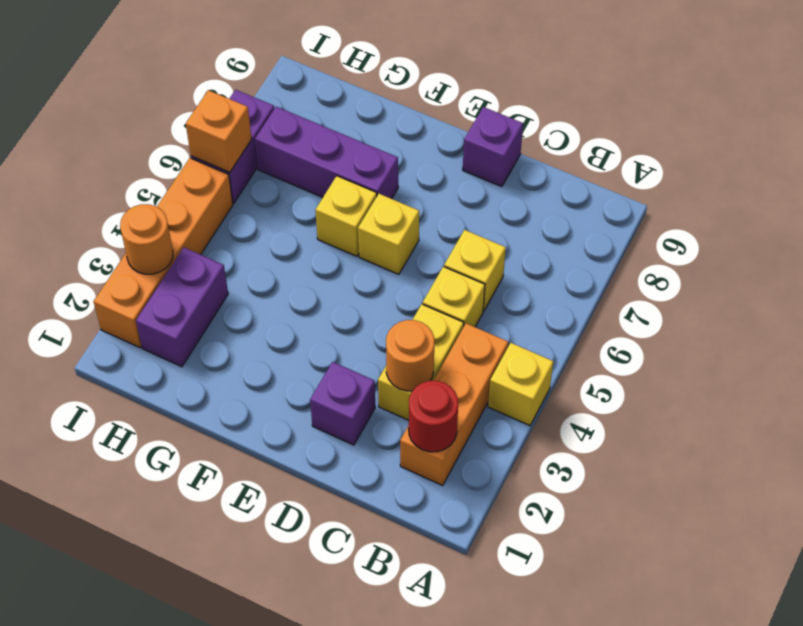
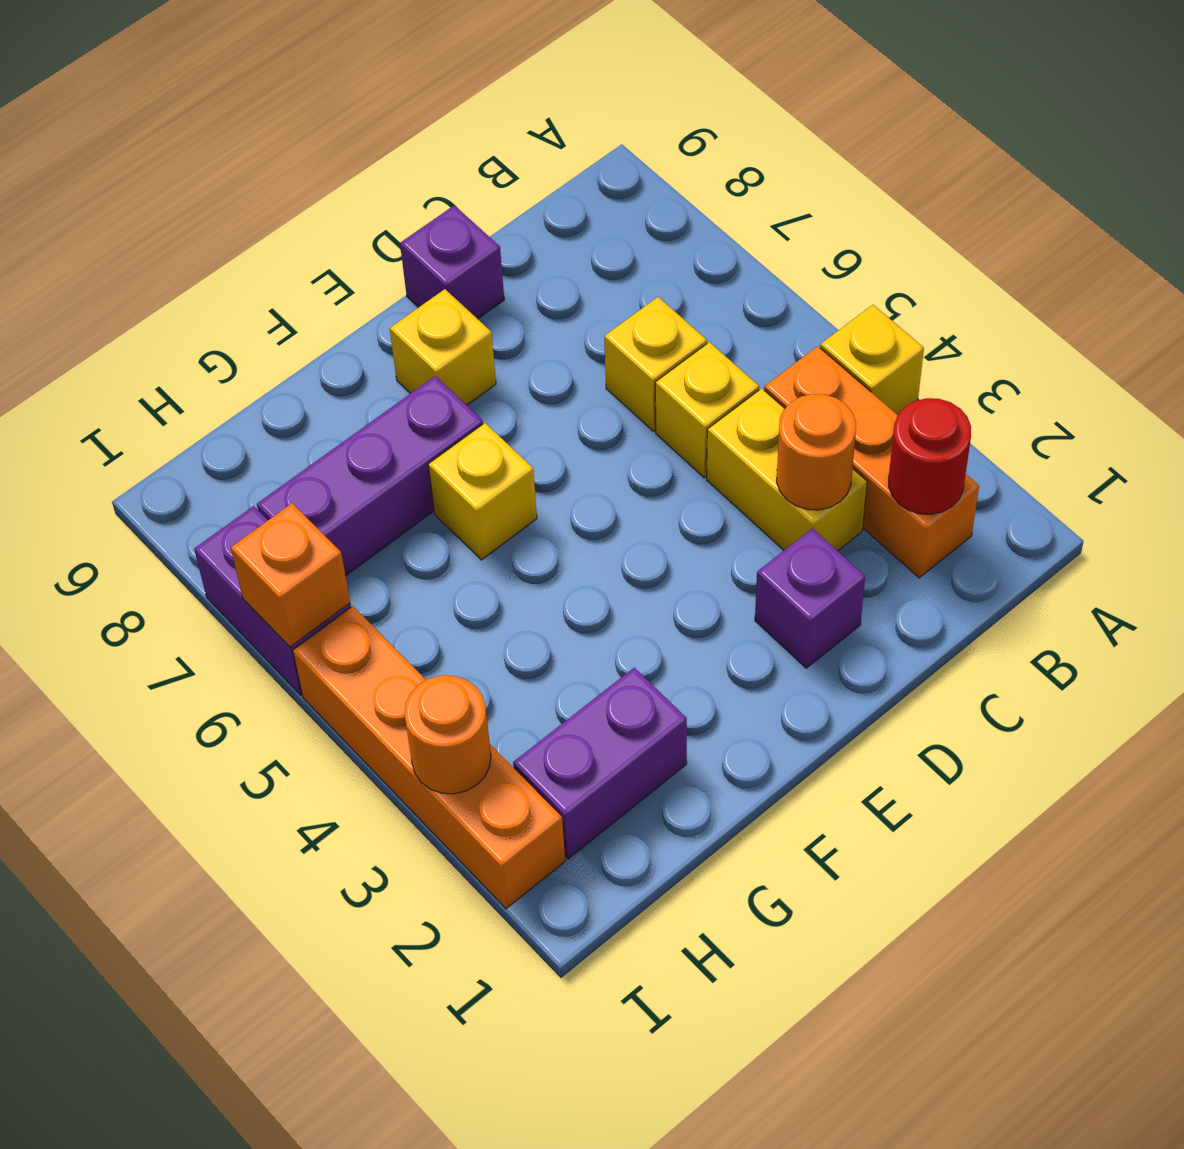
yellow brick E6 level 1 -> yellow brick E8 level 1
purple brick H2:H3 level 1 -> purple brick G2:H2 level 1

